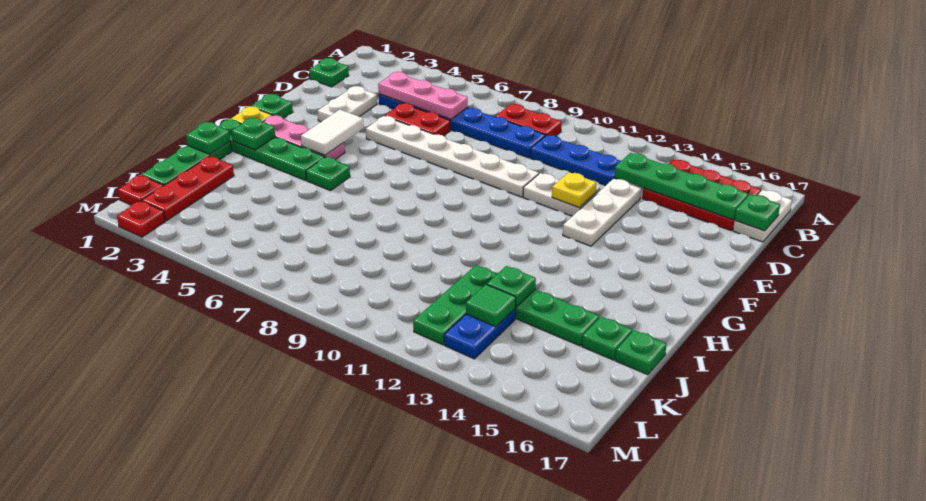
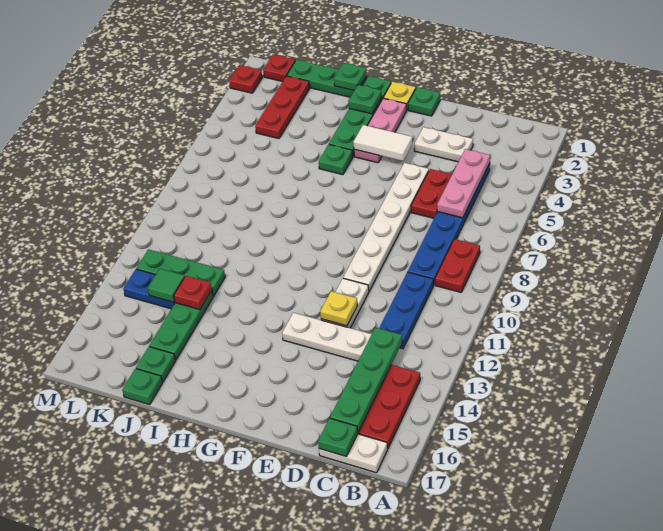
green plate C1 level 1 -> none
red plate J2:L2 level 1 -> red plate K2:K4 level 1
green plate J13 level 2 -> red plate J13 level 2

